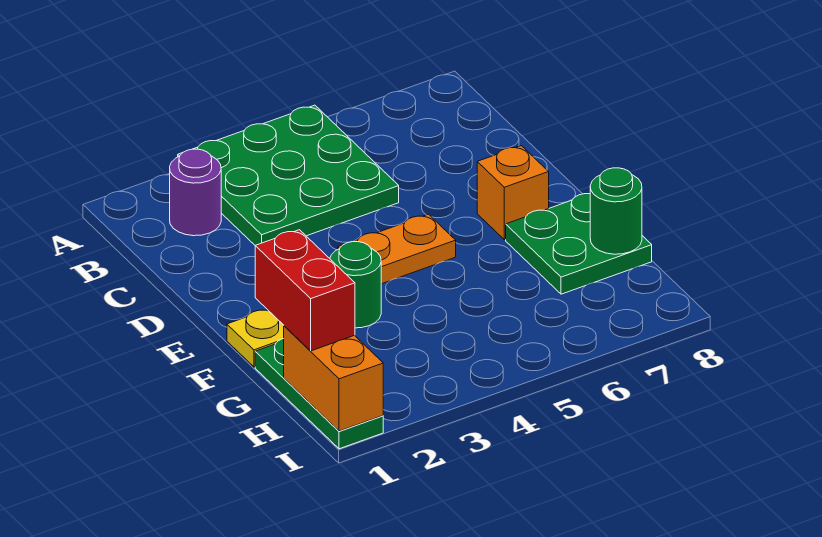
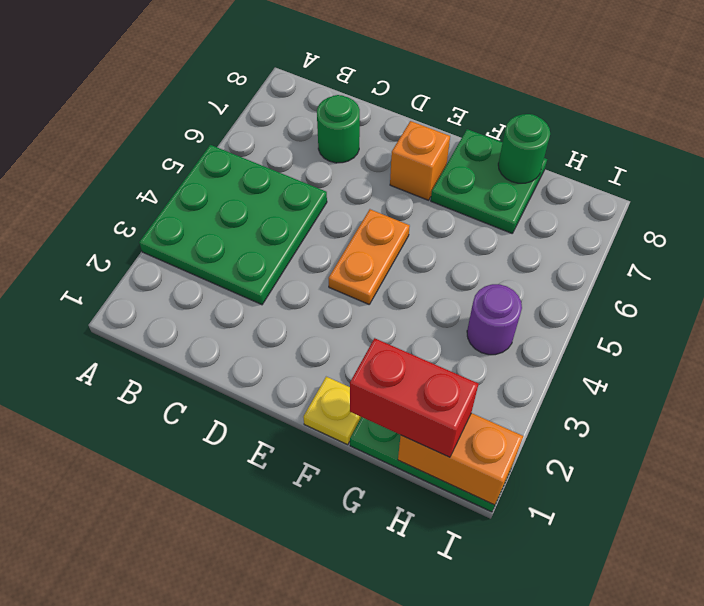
purple round brick B2 level 1 -> purple round brick H4 level 1
green round brick F3 level 1 -> green round brick C7 level 1

